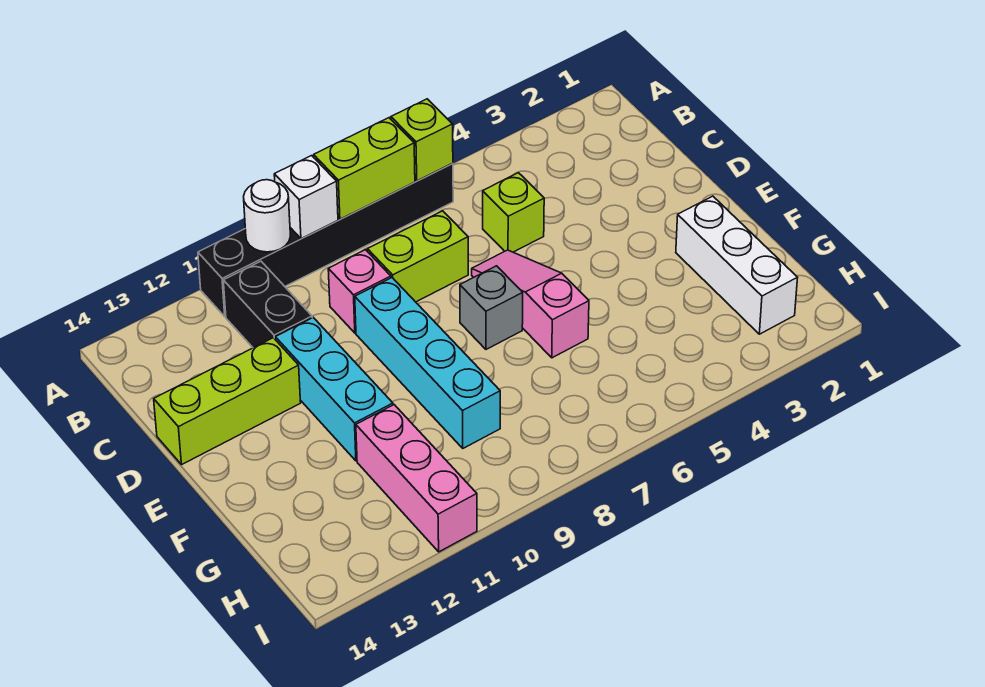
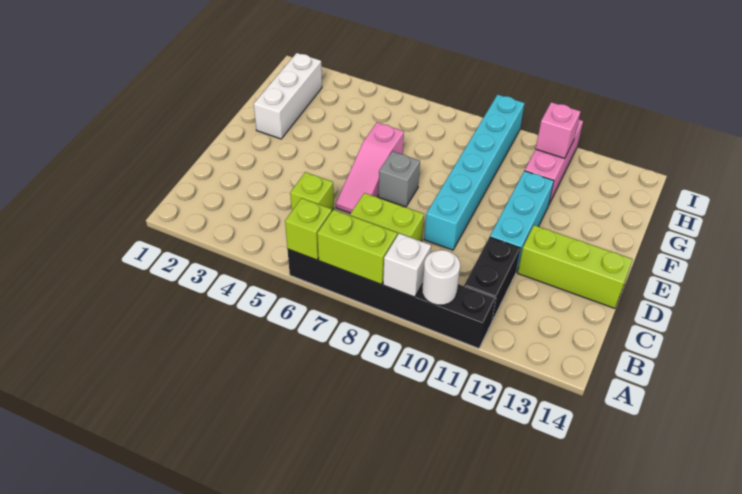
pink brick C9 level 1 -> pink brick H11 level 2
cyan brick D9:G9 level 1 -> cyan brick D9:I9 level 1

